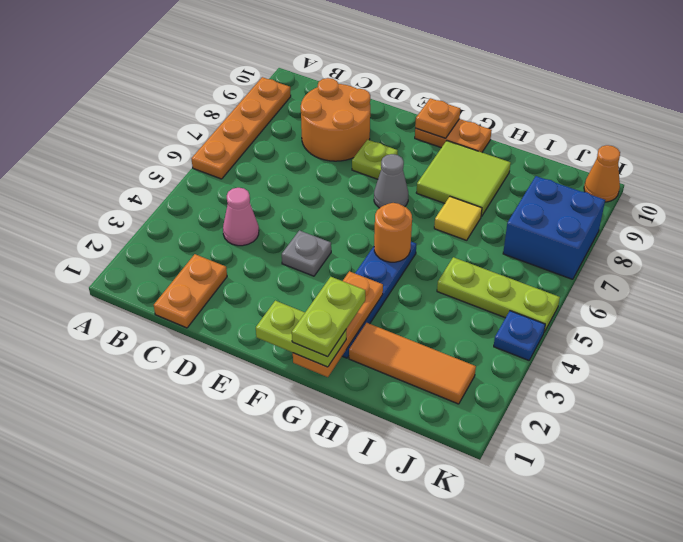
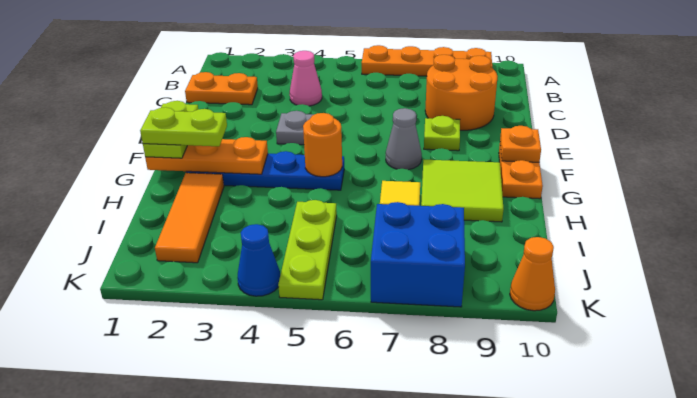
blue plate K4 level 1 -> blue cone K4 level 1

